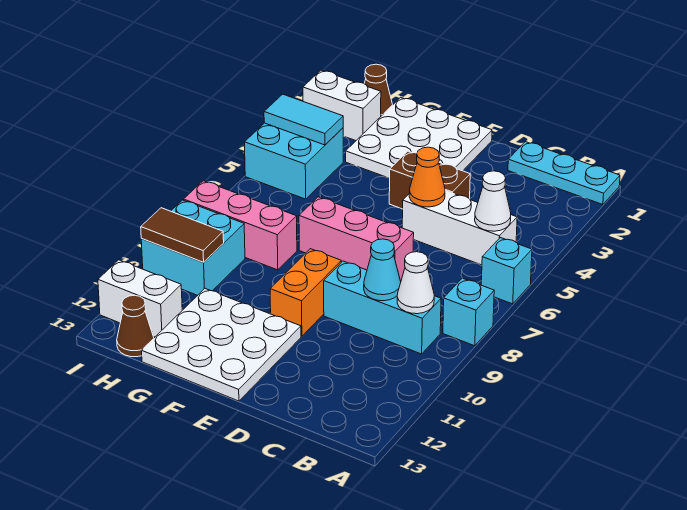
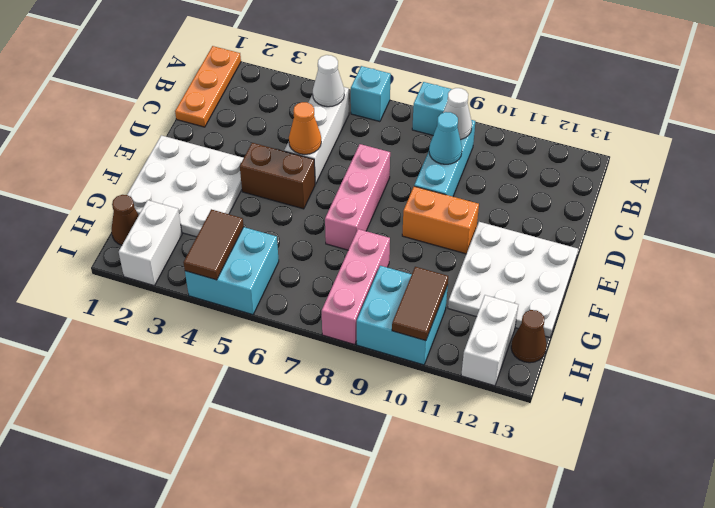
cyan plate A1:C1 level 1 -> orange plate A1:C1 level 1
brown brick D4:E4 level 1 -> brown brick E4:E5 level 1
cyan tile H4:I4 level 2 -> brown tile H4:I4 level 2

